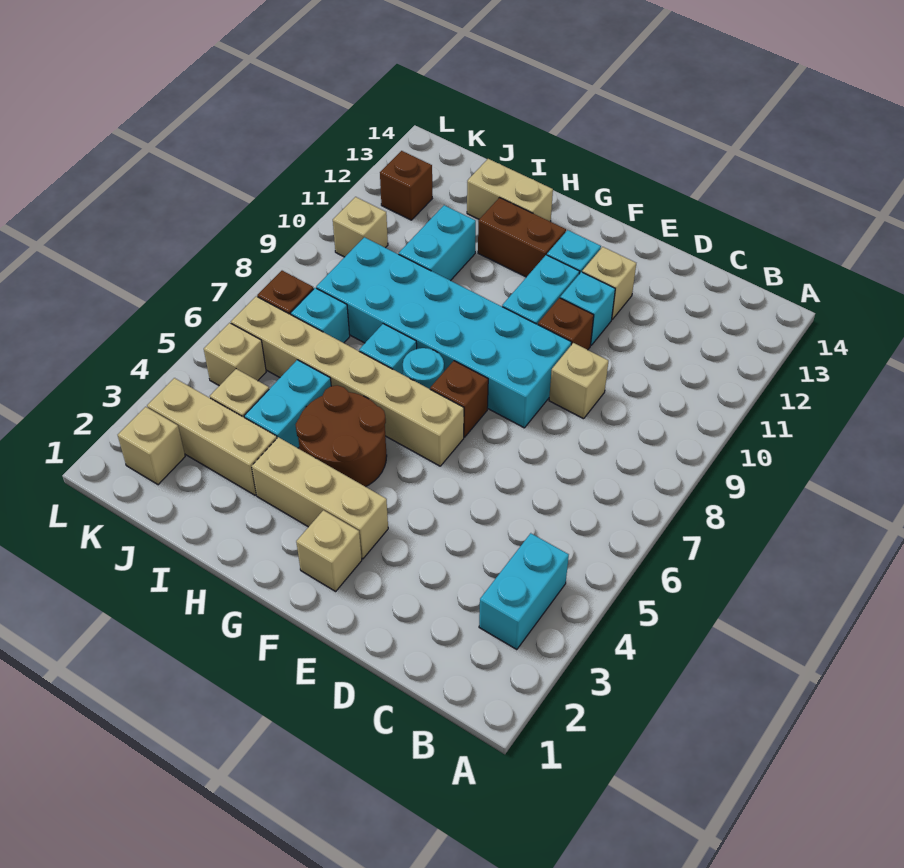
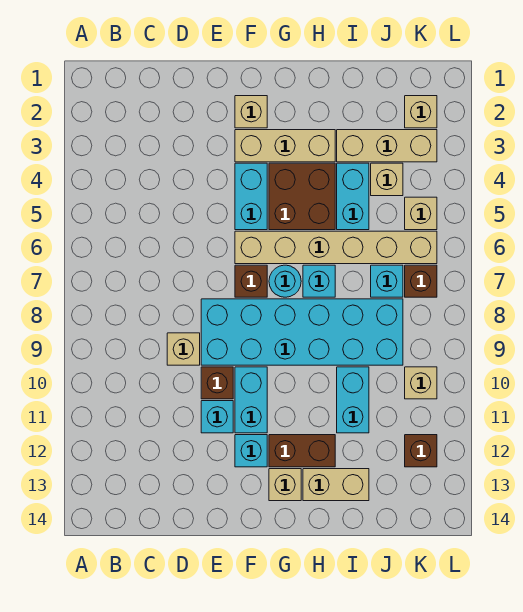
cyan brick B3:B4 level 1 -> cyan brick F4:F5 level 1
tan brick E12 level 1 -> tan brick G13 level 1
brown round brick G4:H5 level 1 -> brown brick G4:H5 level 1

